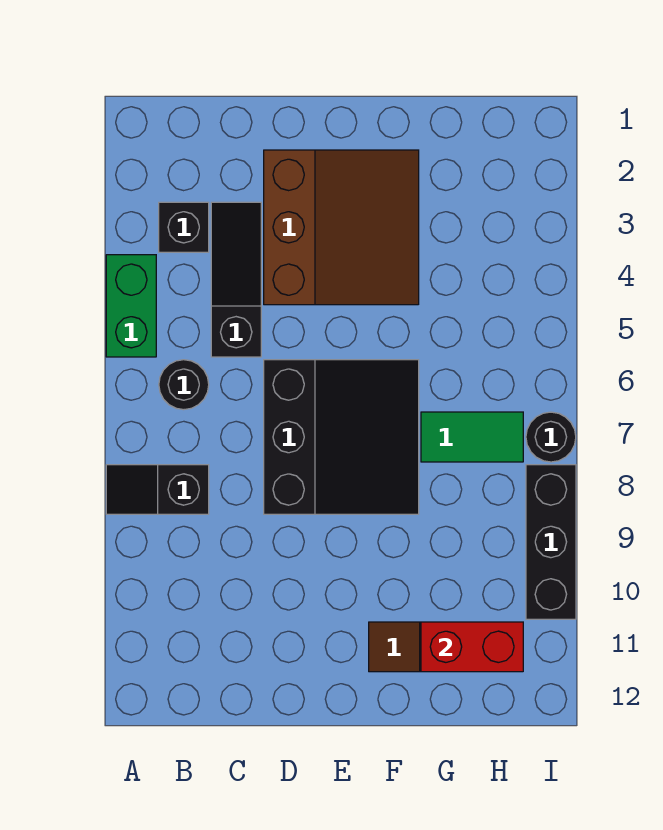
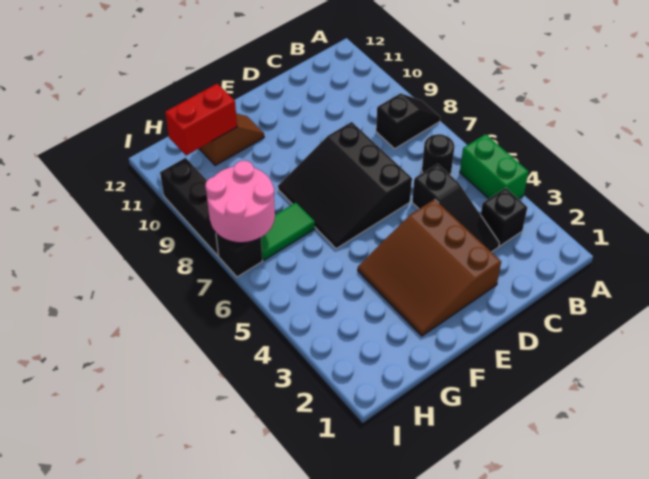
none -> pink round brick H7:I8 level 2
black round brick I7 level 1 -> black brick I7 level 1

